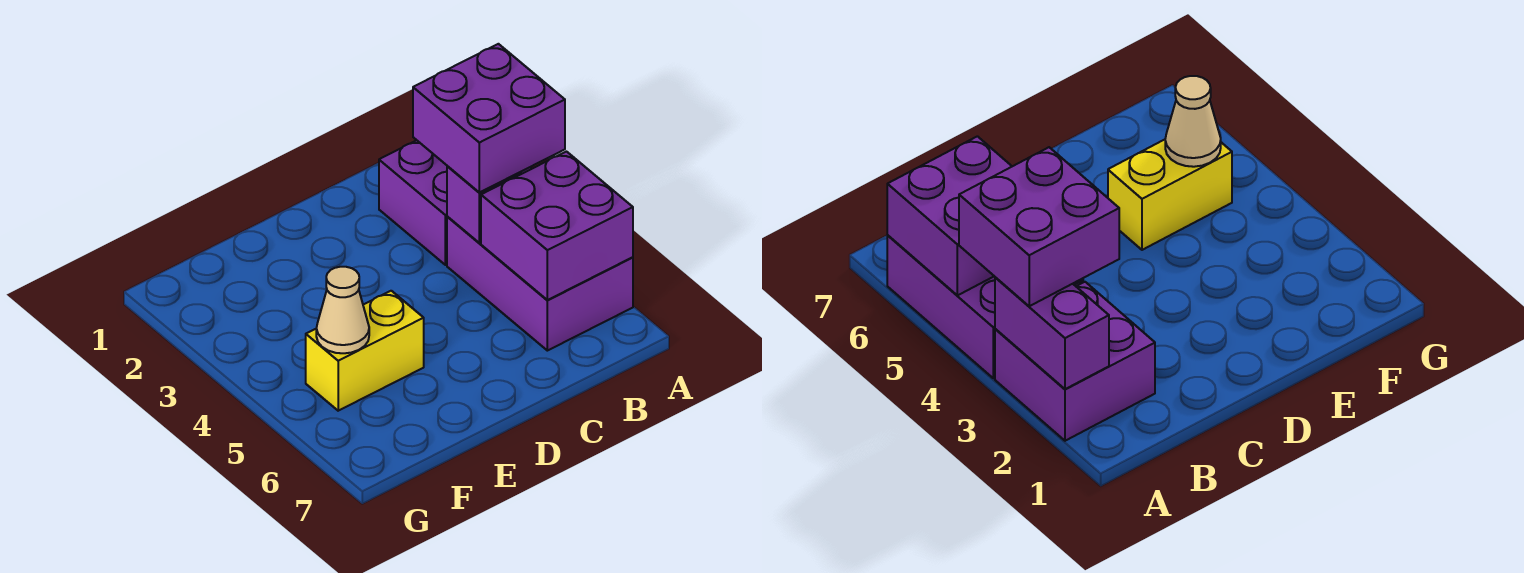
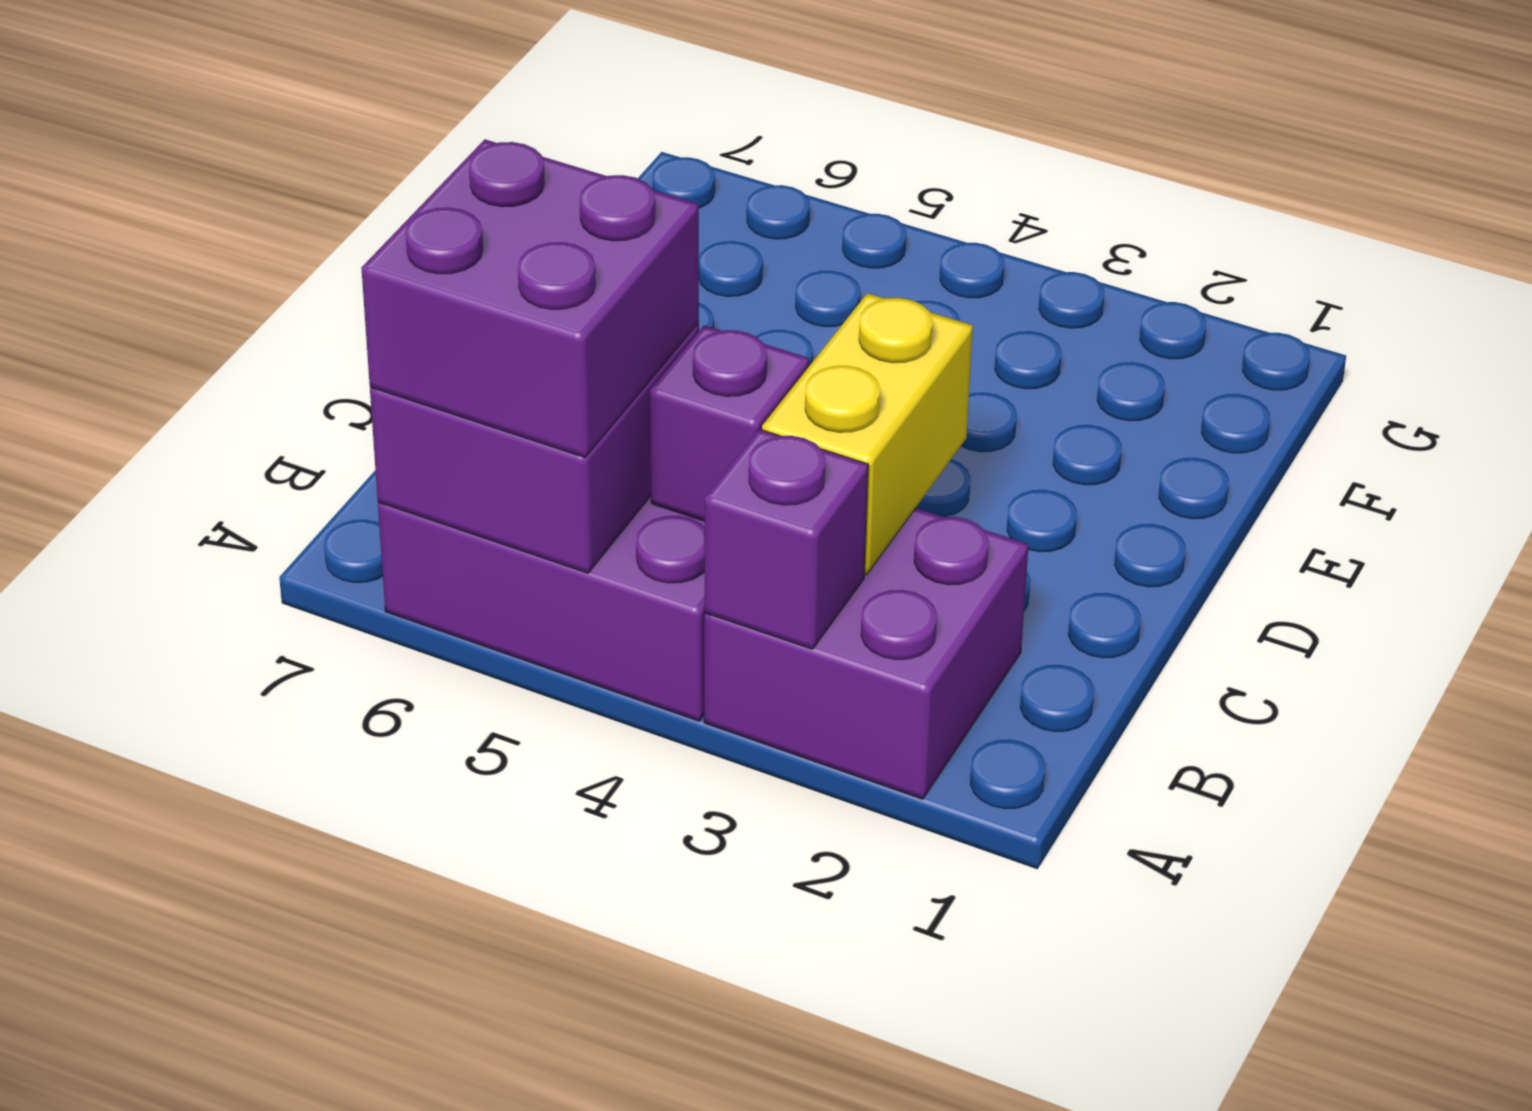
purple brick A2:A3 level 2 -> purple brick A3 level 2
purple brick A3:B4 level 3 -> purple brick A5:B6 level 3
yellow brick E5:F5 level 1 -> yellow brick B3:C3 level 2
tan cone F5 level 2 -> none

